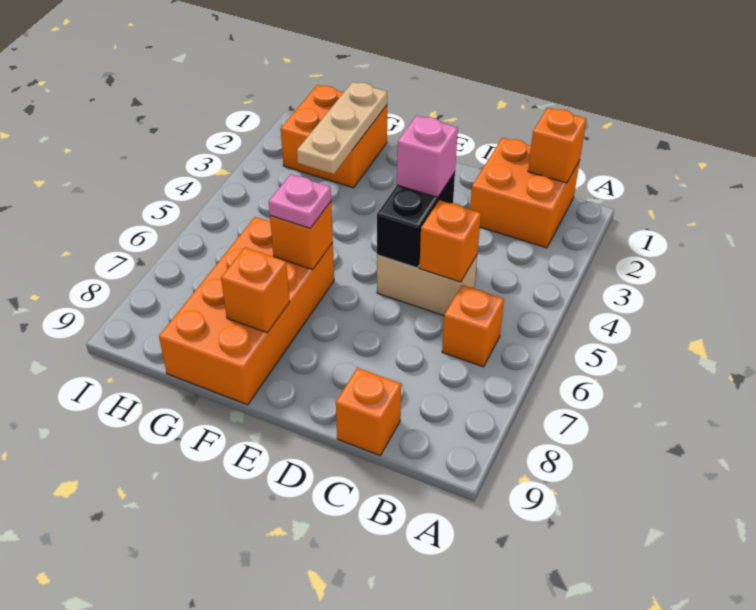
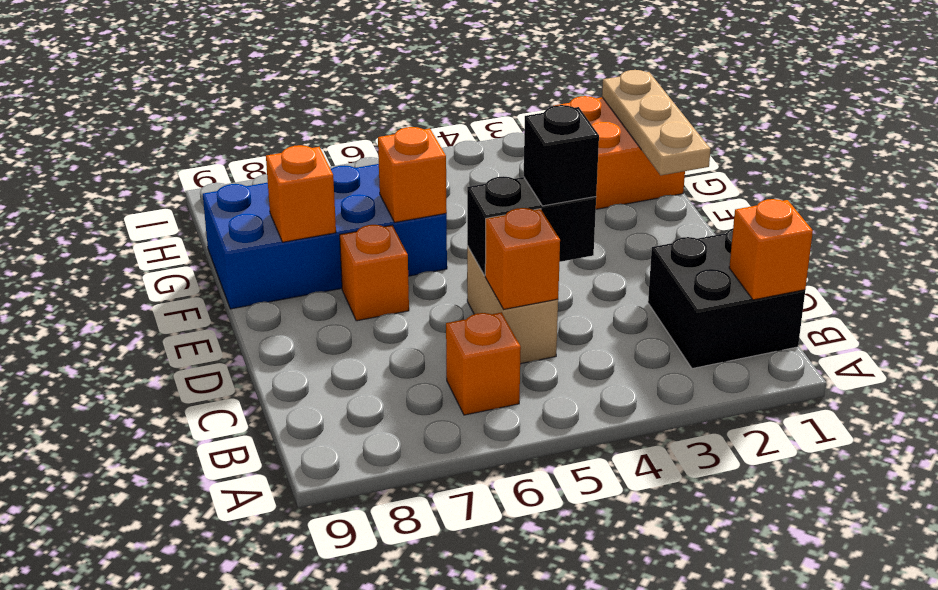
orange brick B1:C2 level 1 -> black brick B1:C2 level 1
orange brick C9 level 1 -> orange brick E7 level 1
pink brick D4 level 3 -> black brick D4 level 3
orange brick F6:G9 level 1 -> blue brick F6:G9 level 1
pink plate F6 level 3 -> none
tan plate G1:G3 level 2 -> tan plate F1:H1 level 2

